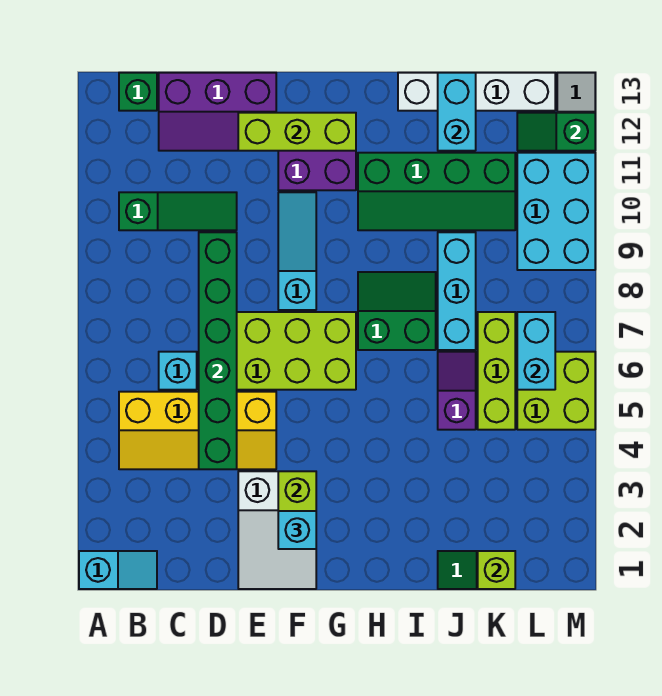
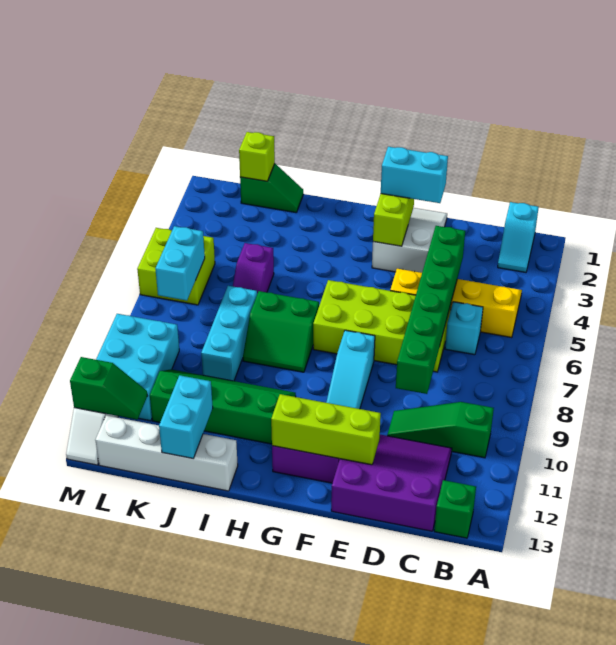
cyan slope A1:B1 level 1 top A -> cyan slope B1:B2 level 1 top 1
purple slope C12:E13 level 1 top 13 -> purple slope C11:E13 level 1 top 13
cyan brick F2 level 3 -> cyan brick E2:F2 level 3
lime brick K5:K7 level 1 -> none

